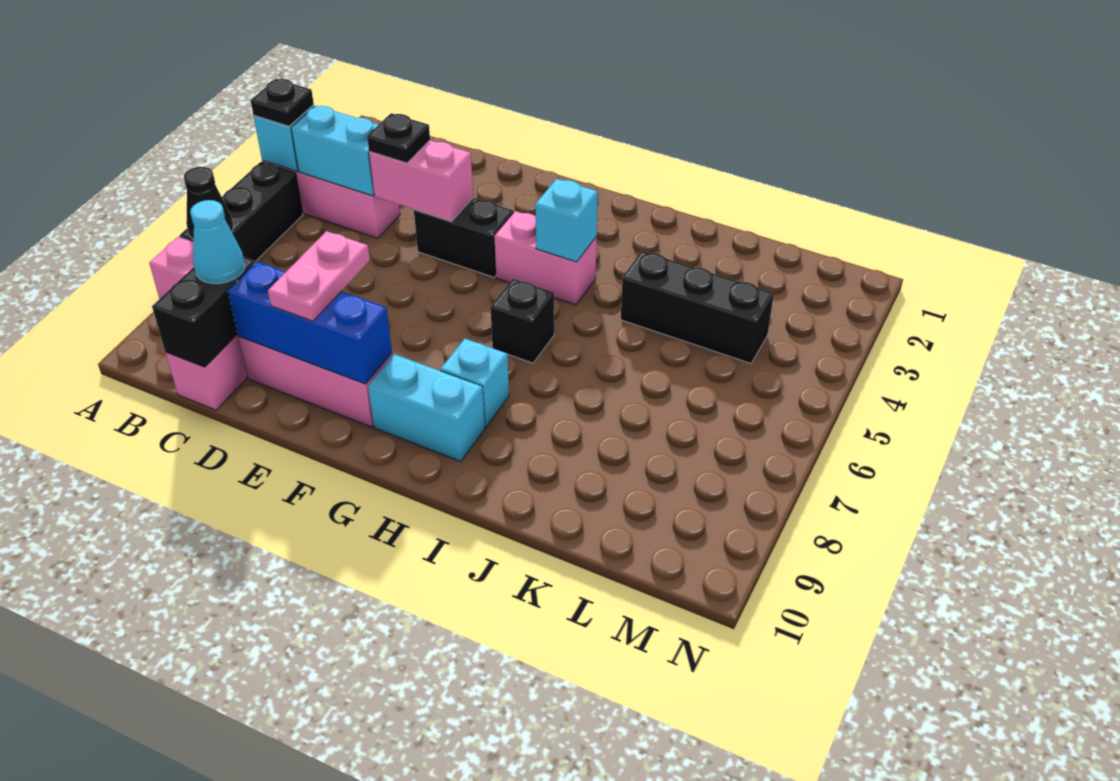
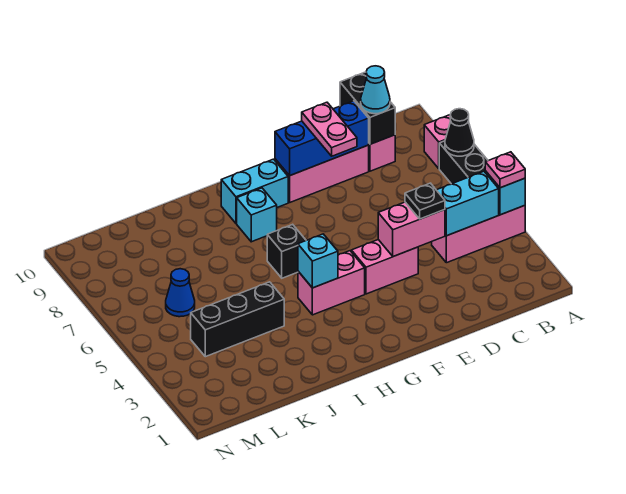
black plate A4 level 3 -> pink plate A4 level 3
black brick E4:F4 level 1 -> pink brick E4:F4 level 1
none -> blue cone L6 level 1

